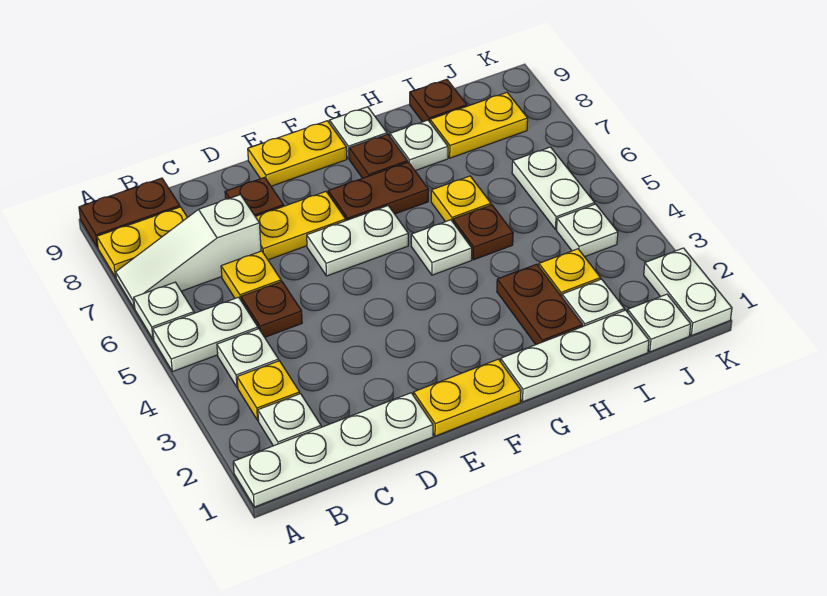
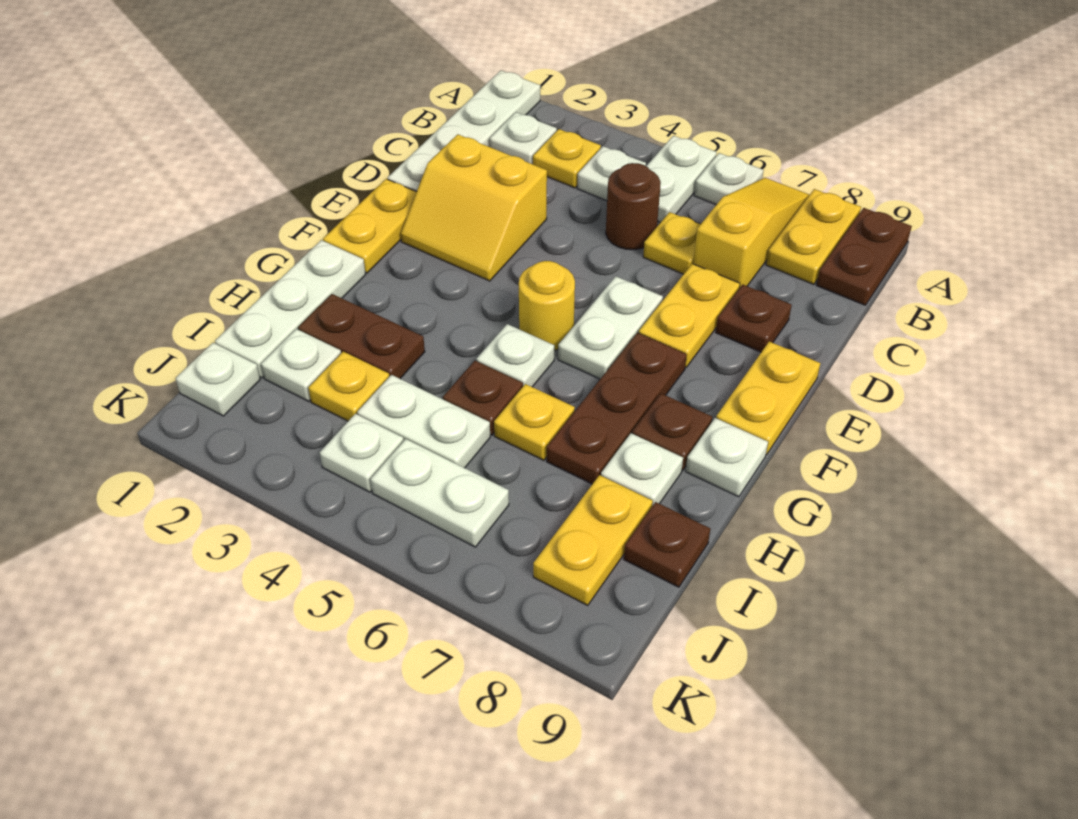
white slope A7:C7 level 1 top C -> yellow slope A7:C7 level 1 top C
brown plate C5 level 1 -> brown round brick C5 level 1
none -> yellow slope D2:E3 level 1 top D
none -> yellow round brick F5 level 1
brown plate F7:G7 level 1 -> brown plate F7:H7 level 1
white plate K1:K2 level 1 -> white plate I4:I5 level 1

